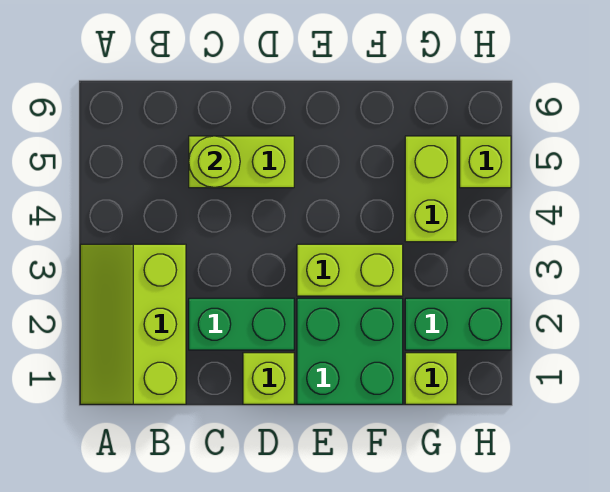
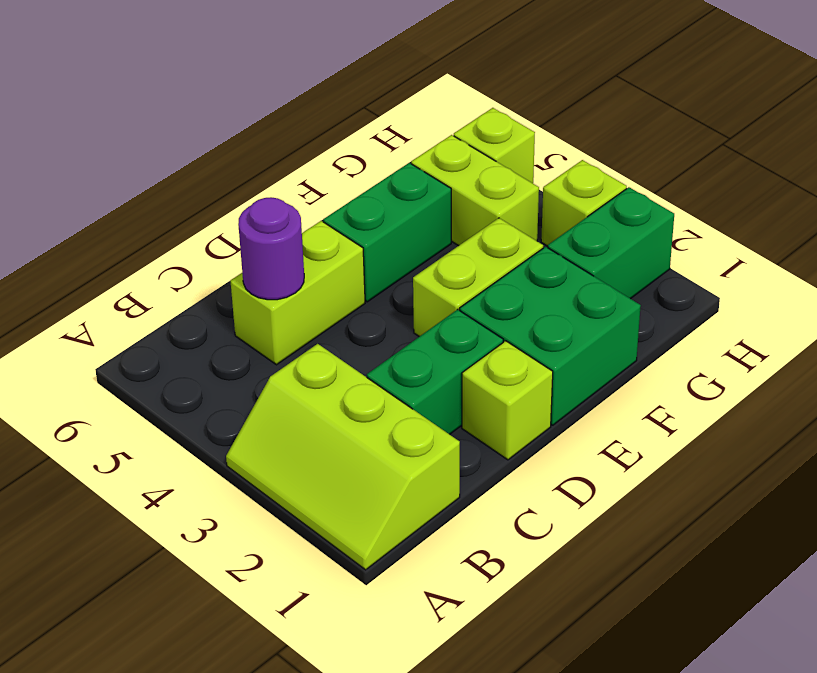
lime round brick C5 level 2 -> purple round brick C5 level 2
none -> green brick E5:F5 level 1
lime brick G1 level 1 -> lime brick H3 level 1

